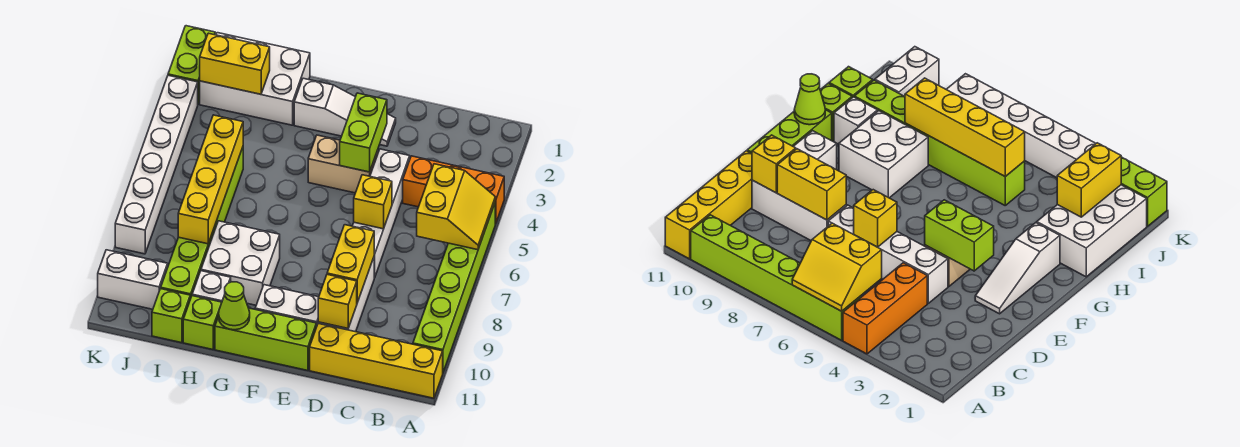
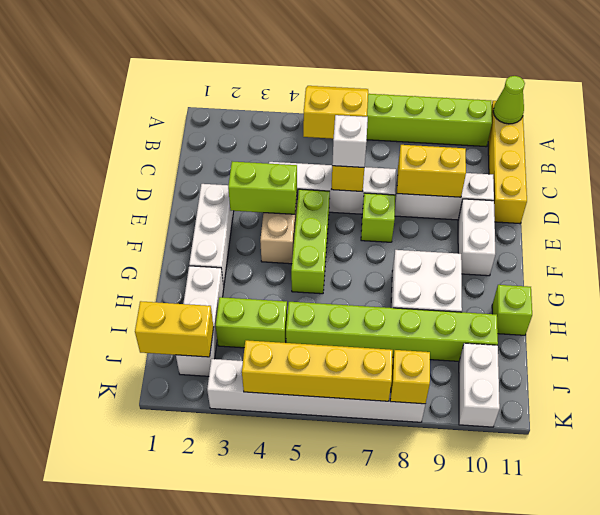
orange brick A4:C4 level 1 -> none
yellow brick D10 level 2 -> yellow brick K8 level 2
white slope E2:G2 level 1 top G -> white brick E2:G2 level 1
lime brick E11:G11 level 1 -> lime brick E5:G5 level 1
lime cone G11 level 2 -> lime cone A11 level 2
white brick H1:J2 level 1 -> white brick H2:J2 level 1
white brick H10 level 1 -> white brick D6 level 3
yellow brick I2:J2 level 2 -> yellow brick J1:J2 level 2
yellow brick I5:I8 level 2 -> yellow brick K4:K7 level 2
lime brick I11 level 1 -> lime brick E7 level 1
lime brick K1:K2 level 1 -> lime brick I3:I4 level 1

